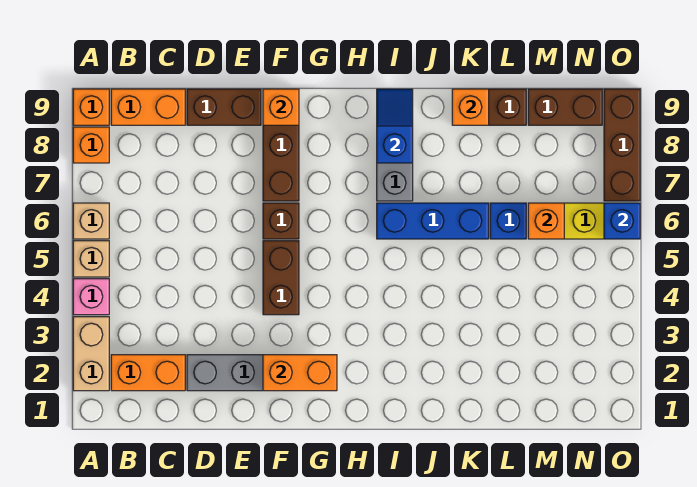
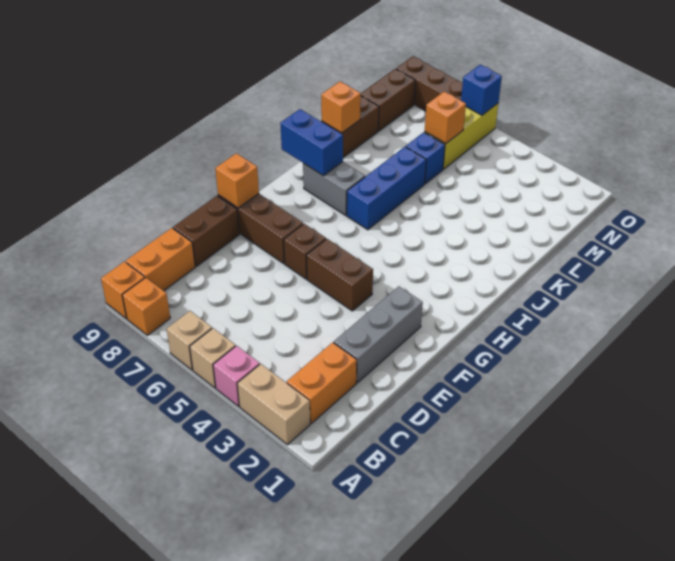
orange brick F2:G2 level 2 -> none
blue slope I8:I9 level 2 top 8 -> blue brick I8:I9 level 2

